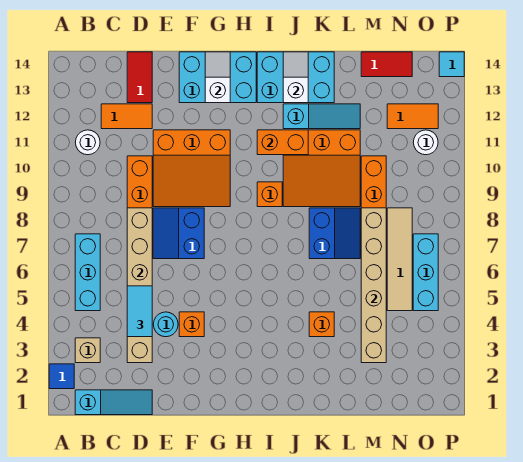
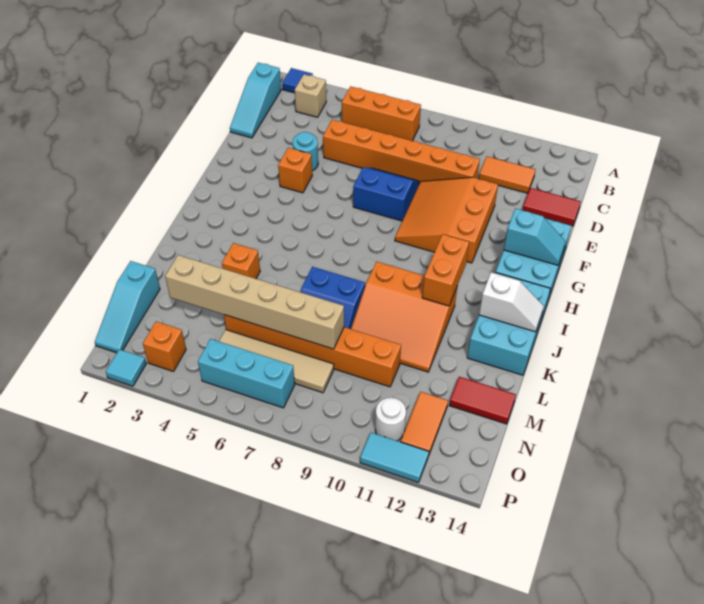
cyan brick B5:B7 level 1 -> orange brick B5:B7 level 1
white round brick B11 level 1 -> none
orange tile C12:D12 level 1 -> orange tile C11:C12 level 1
tan brick D3:D8 level 2 -> none
cyan tile D4:D5 level 3 -> cyan tile P11:P12 level 1
white slope G13:G14 level 2 top 13 -> cyan slope G13:G14 level 2 top 13
orange brick I9 level 1 -> orange brick O3 level 1
orange slope J9:L11 level 1 top 11 -> orange slope J9:L11 level 1 top J
cyan slope J12:L12 level 1 top J -> cyan slope M1:O1 level 1 top M
red tile M14:N14 level 1 -> red tile M13:M14 level 1
cyan tile P14 level 1 -> cyan tile P2 level 1

